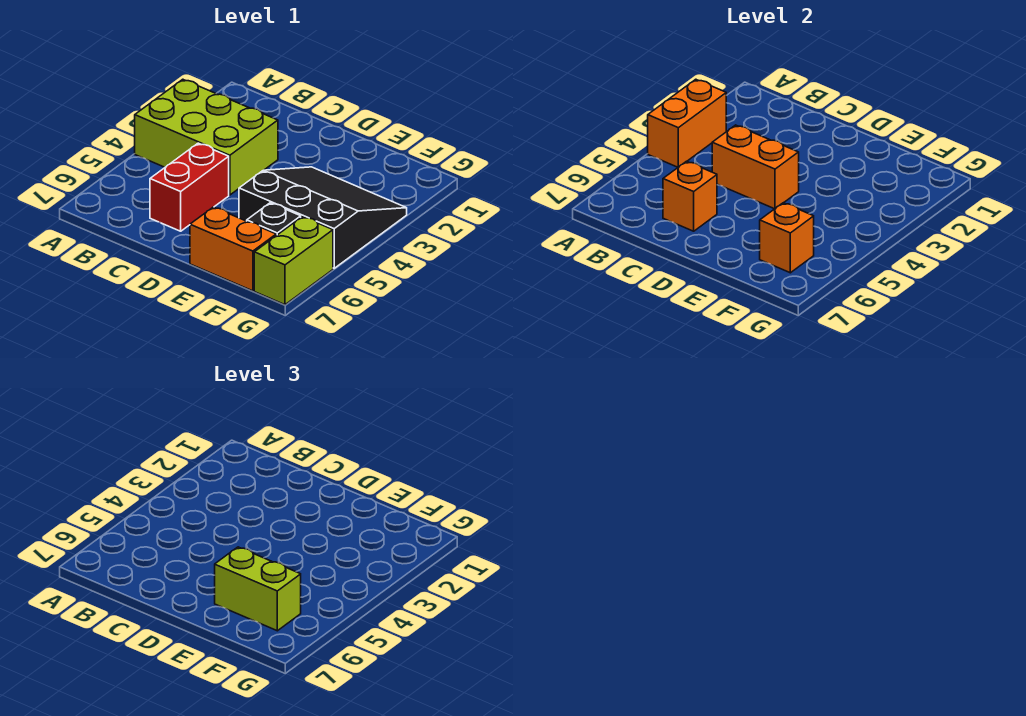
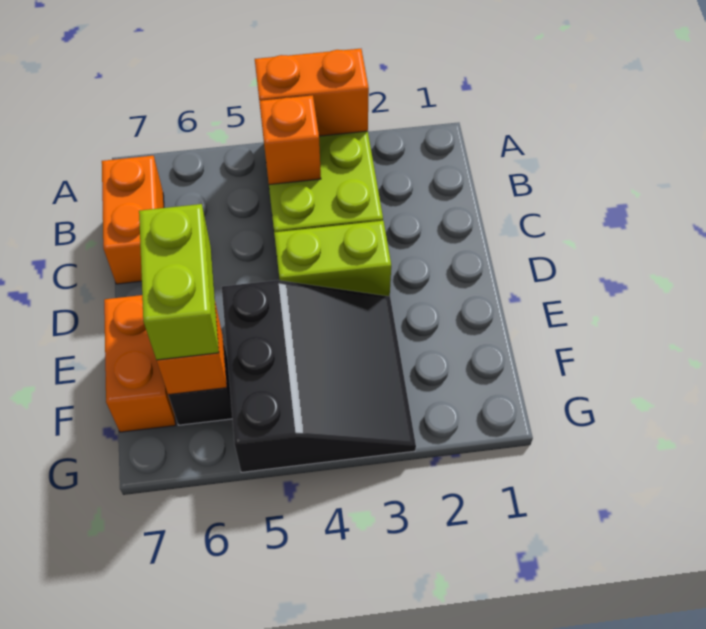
orange brick C4:D4 level 2 -> orange brick B7:C7 level 1
red brick C5:C6 level 1 -> none
orange brick C6 level 2 -> orange brick B4 level 2
lime brick G6:G7 level 1 -> lime brick D3:D4 level 1

